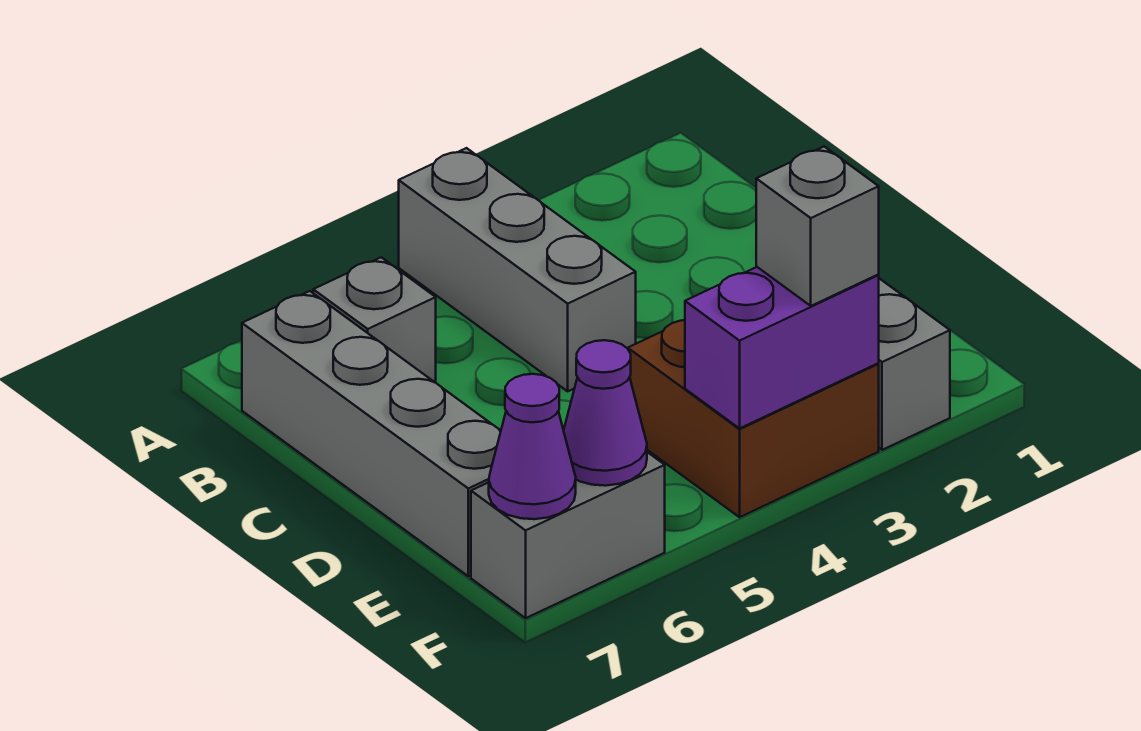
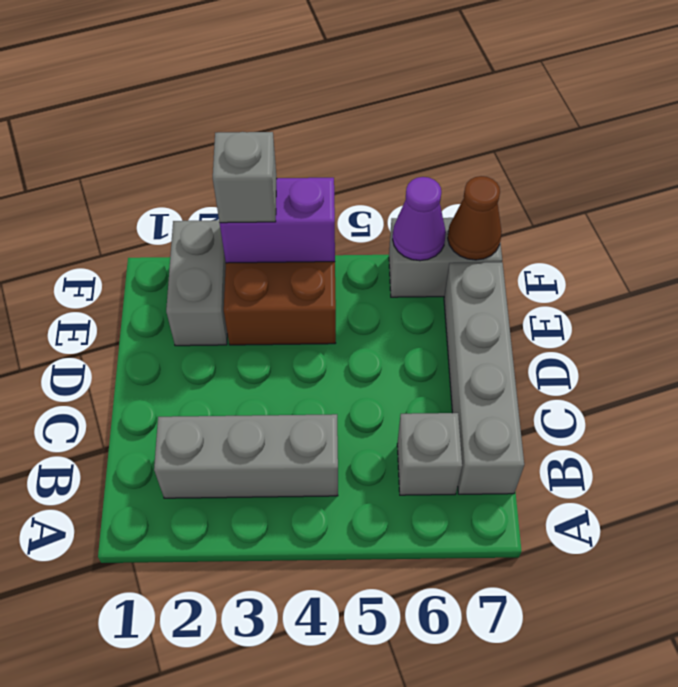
grey brick A4:C4 level 1 -> grey brick B2:B4 level 1
purple cone F7 level 2 -> brown cone F7 level 2

